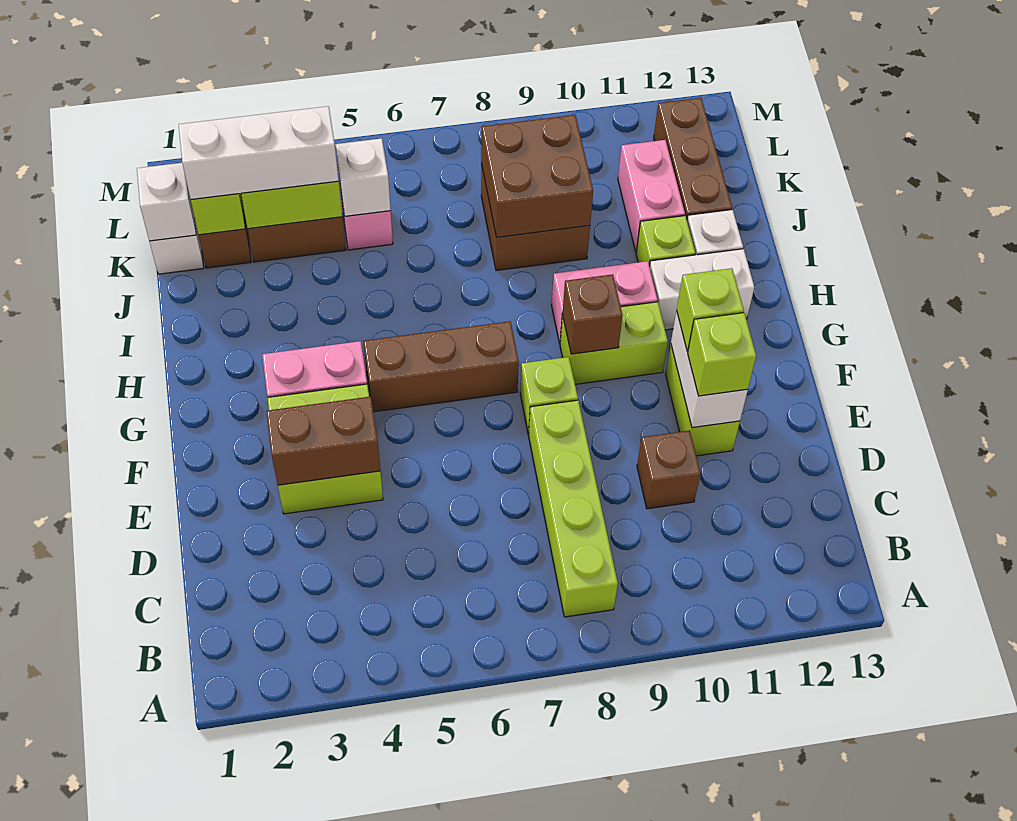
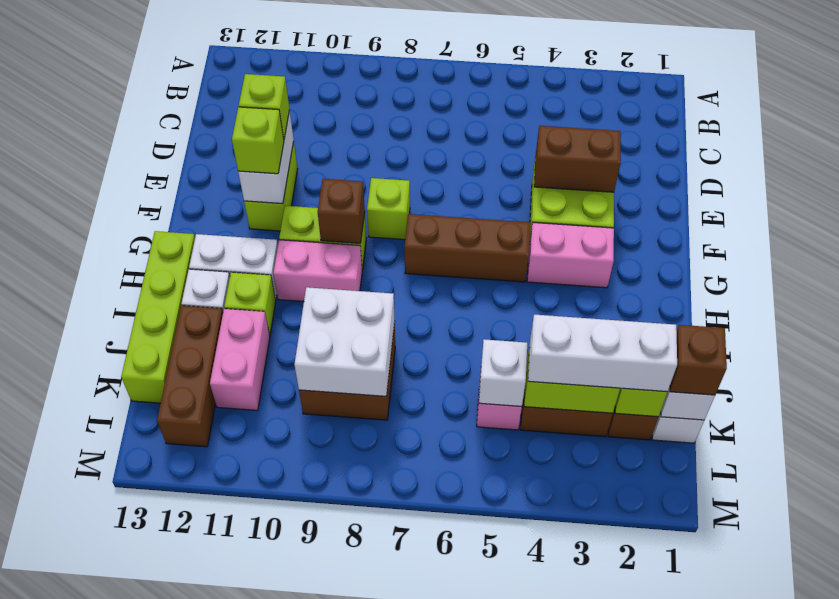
lime brick B8:E8 level 1 -> lime brick H13:K13 level 1
brown brick D10 level 1 -> brown brick K1 level 3
brown brick J8:K9 level 2 -> white brick J8:K9 level 2

